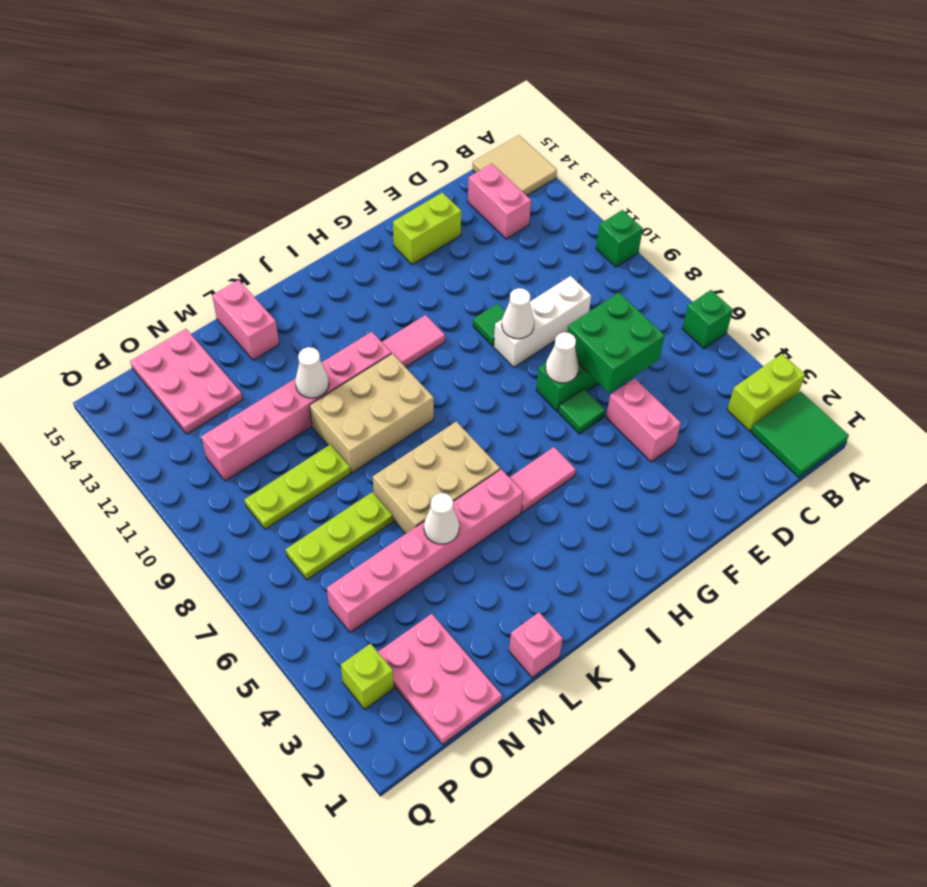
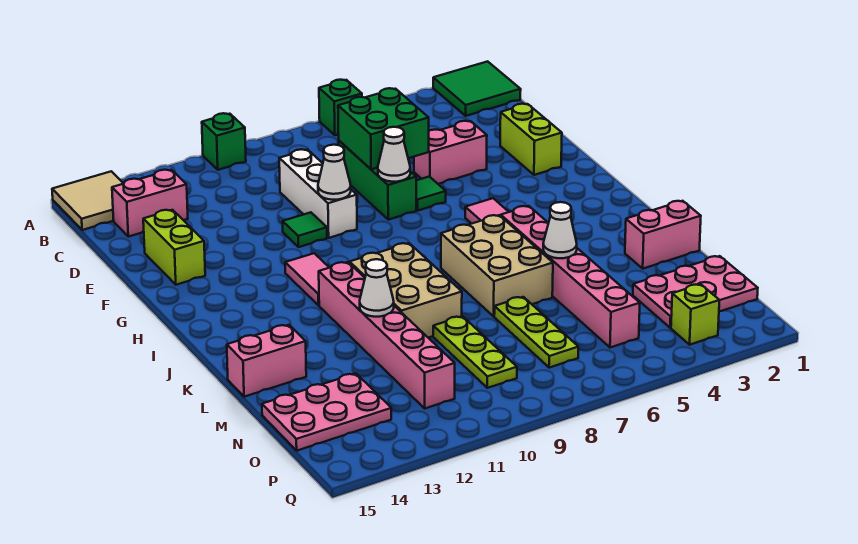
lime brick A3:B3 level 1 -> lime brick E2:F2 level 1
pink brick L1 level 1 -> pink brick L1:L2 level 1

